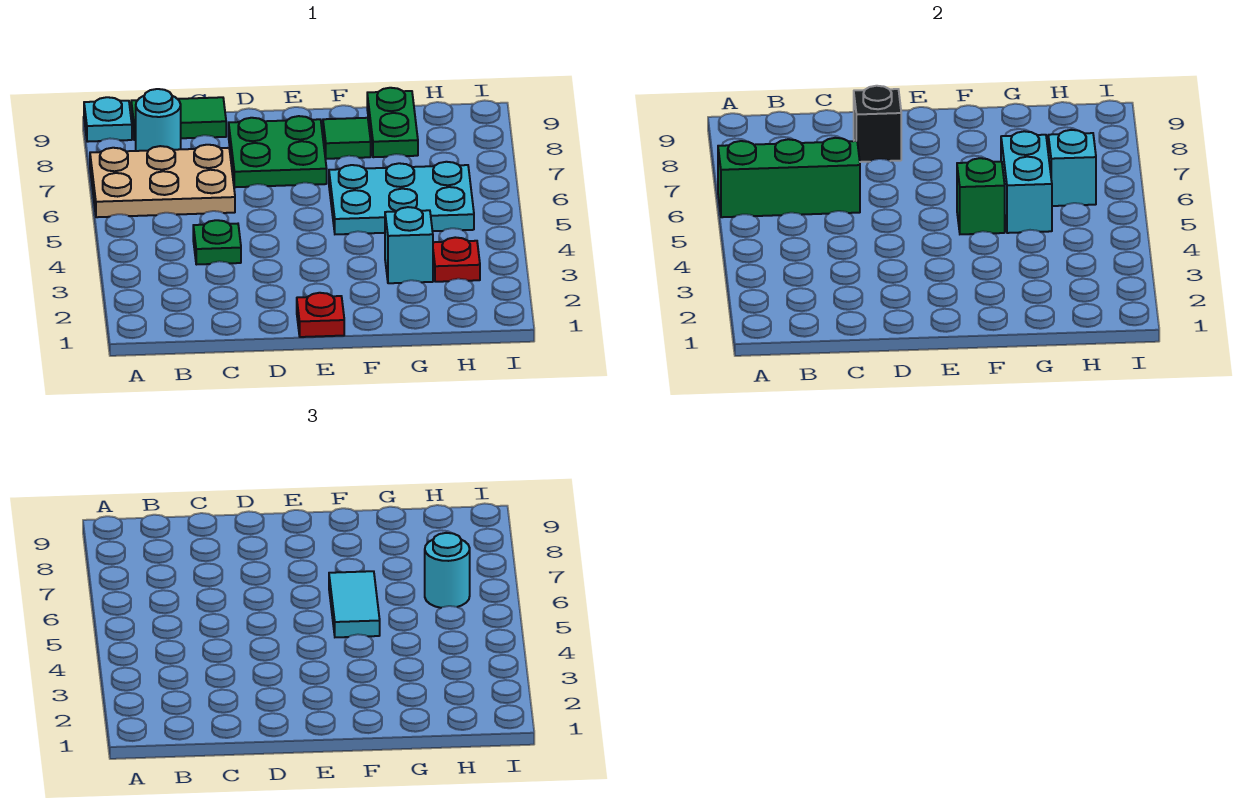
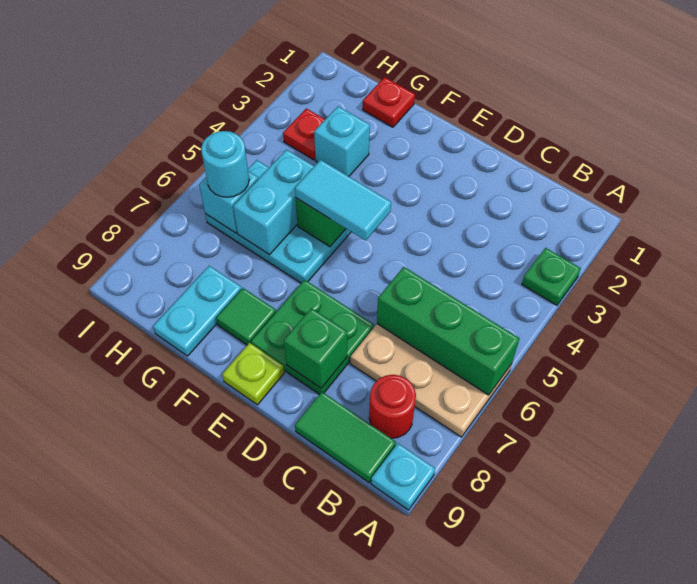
cyan round brick B8 level 1 -> red round brick B8 level 1
green plate C4 level 1 -> green plate A3 level 1
black brick D8 level 2 -> green brick D8 level 2
red plate E1 level 1 -> red plate G1 level 1
none -> lime plate E9 level 1
cyan tile F5:F6 level 3 -> cyan tile E5:F5 level 3
green plate G8:G9 level 1 -> cyan plate G8:G9 level 1

